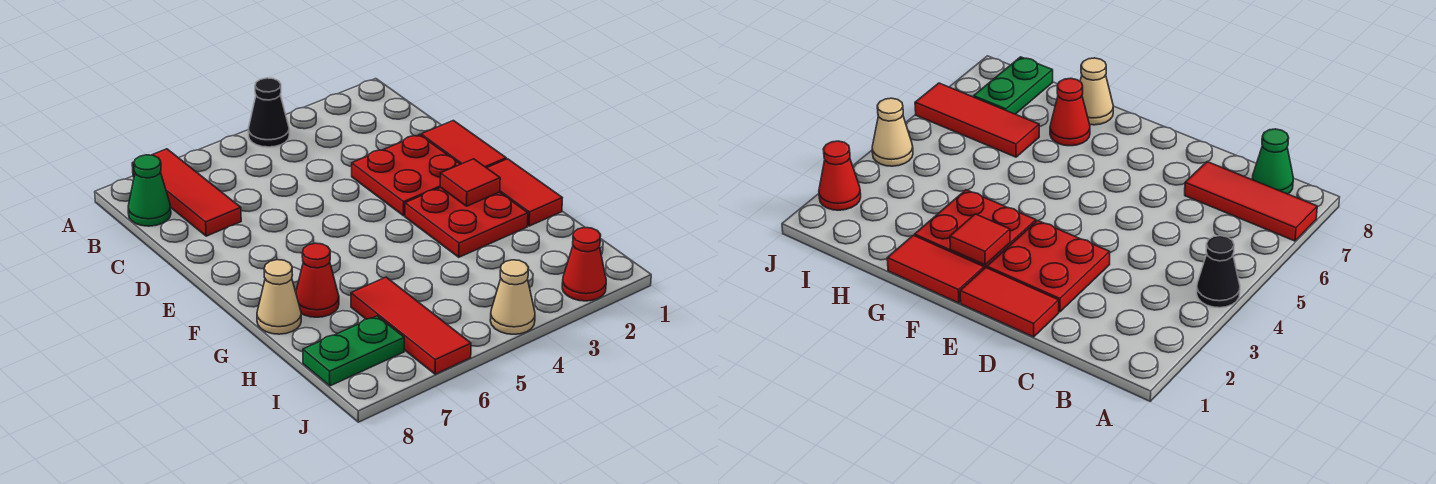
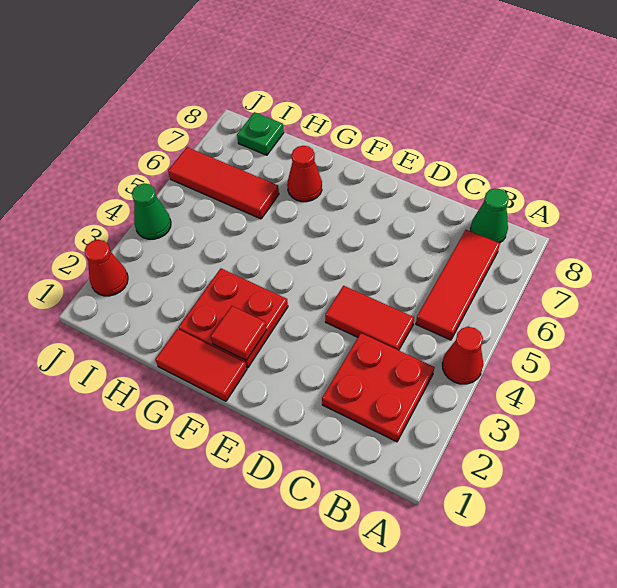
black cone A4 level 1 -> red cone A4 level 1
red tile A7:C7 level 1 -> red tile B5:B7 level 1
red tile D1:E1 level 1 -> red tile C4:D4 level 1
red plate D2:E3 level 1 -> red plate B2:C3 level 1
tan cone G8 level 1 -> none
green plate I7:I8 level 1 -> green plate I8 level 1
tan cone J4 level 1 -> green cone J4 level 1

